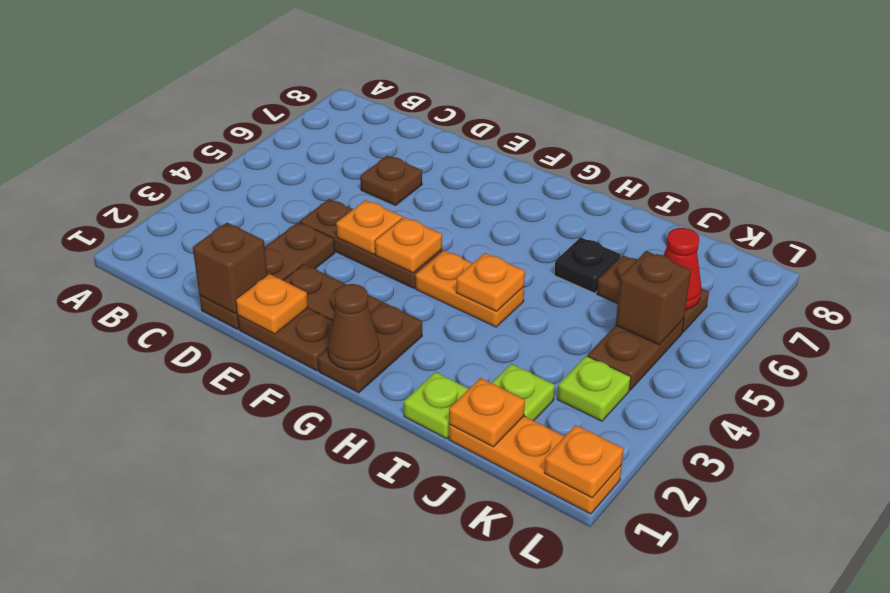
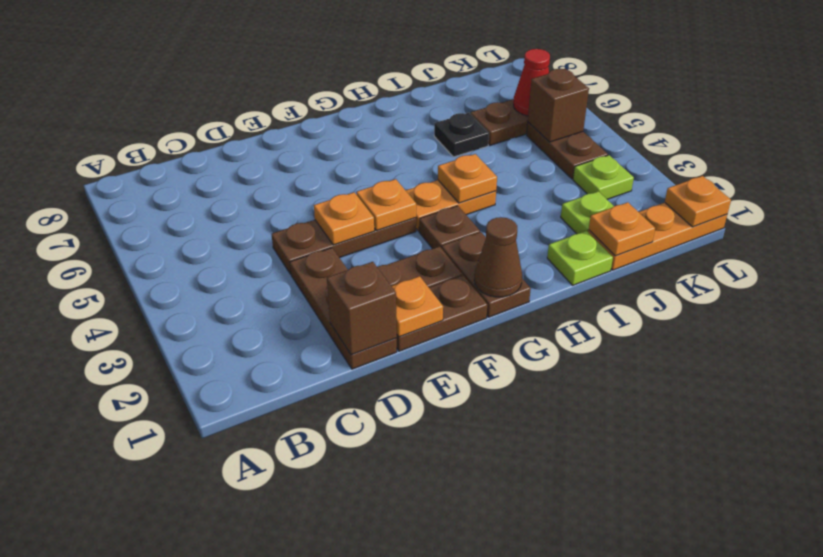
brown plate D6 level 1 -> brown plate G3 level 1

